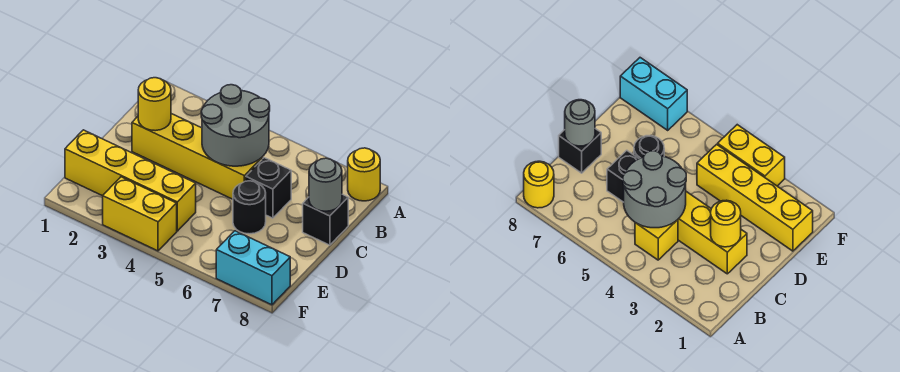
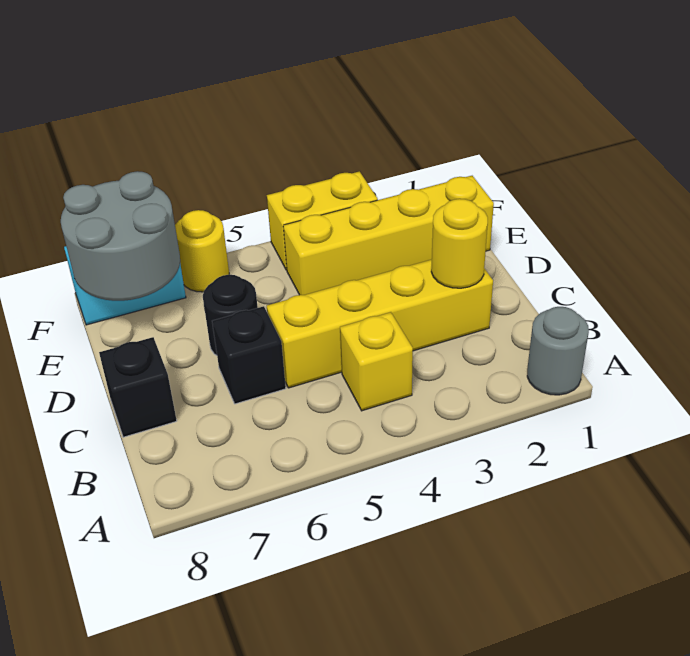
yellow round brick A8 level 1 -> yellow round brick F6 level 1
grey round brick B4:C5 level 2 -> grey round brick E7:F8 level 2
grey round brick C8 level 2 -> grey round brick A1 level 1

